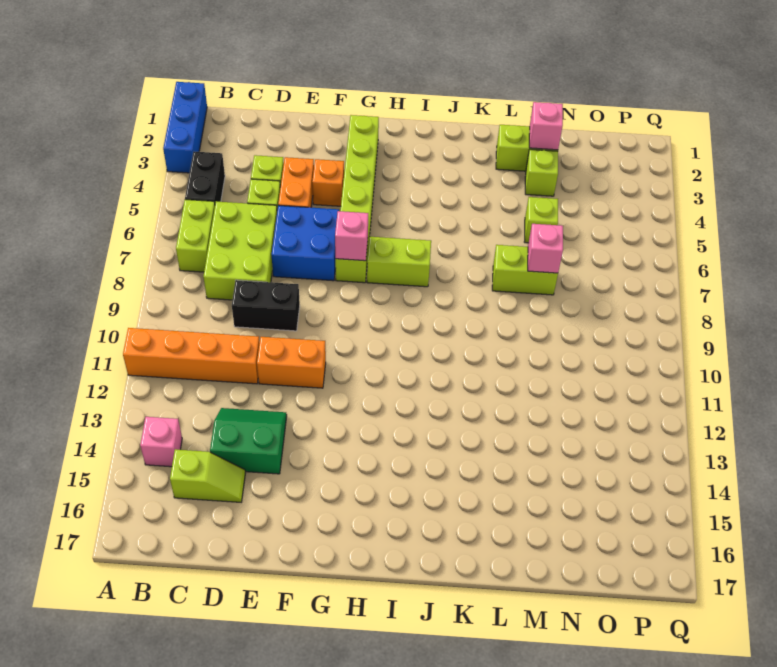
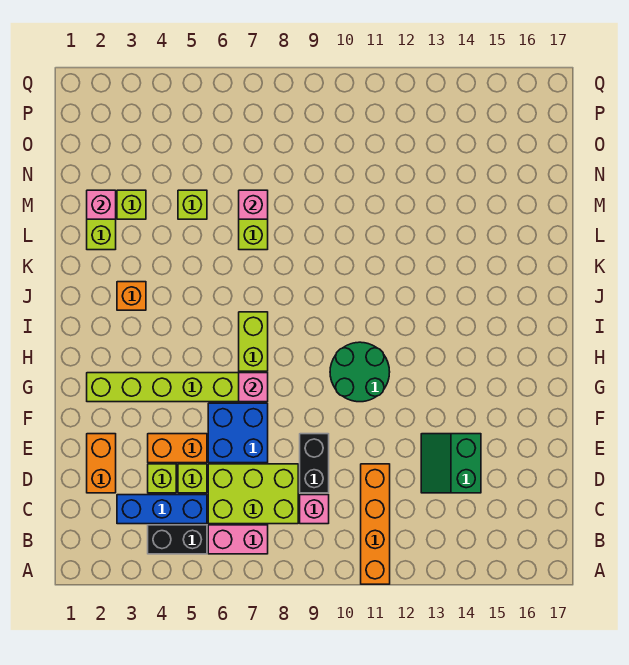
blue brick A1:A3 level 1 -> blue brick C3:C5 level 1
lime brick B6:B7 level 1 -> pink brick B6:B7 level 1
pink brick B14 level 1 -> pink brick C9 level 1
lime slope C15:D15 level 1 top C -> none
orange brick E11:F11 level 1 -> orange brick D2:E2 level 1
orange brick F4 level 1 -> orange brick J3 level 1
none -> green round brick G10:H11 level 1

